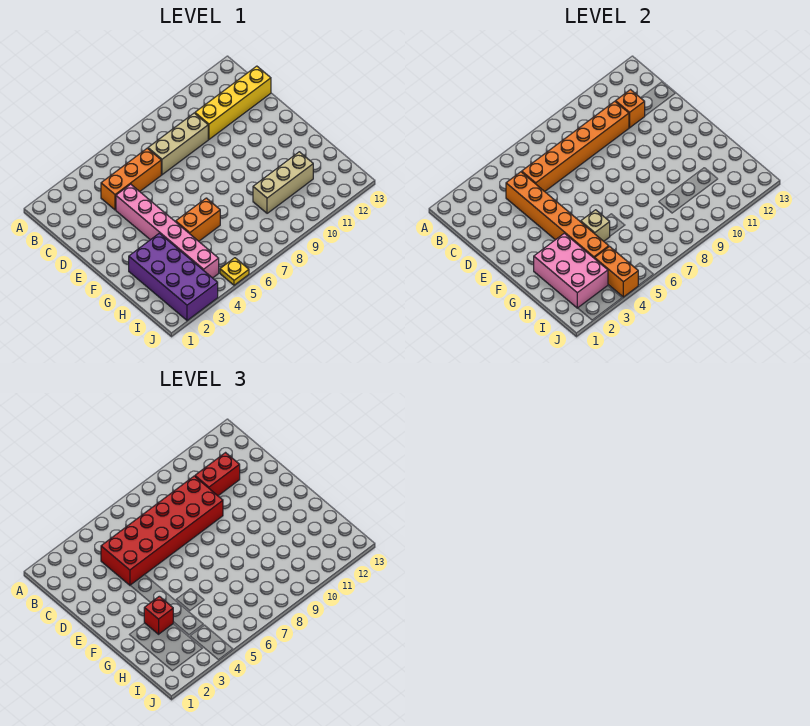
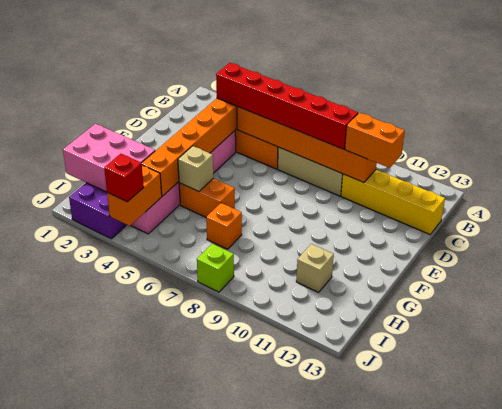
red brick C4:D9 level 3 -> red brick C4:C9 level 3
red brick C10:C11 level 3 -> orange brick C10:C11 level 3
orange brick C11 level 2 -> orange brick H7 level 1
pink brick G2:I3 level 2 -> pink brick H1:I3 level 2
red brick G3 level 3 -> red brick J4 level 3
tan brick H9:H11 level 1 -> tan brick H11 level 1
yellow plate J5 level 1 -> none
none -> lime brick J8 level 1

